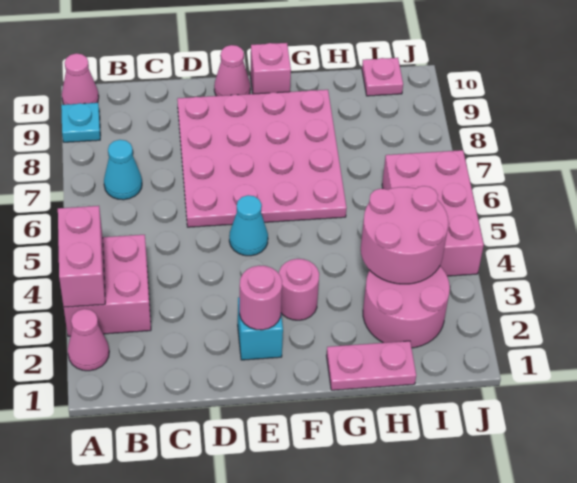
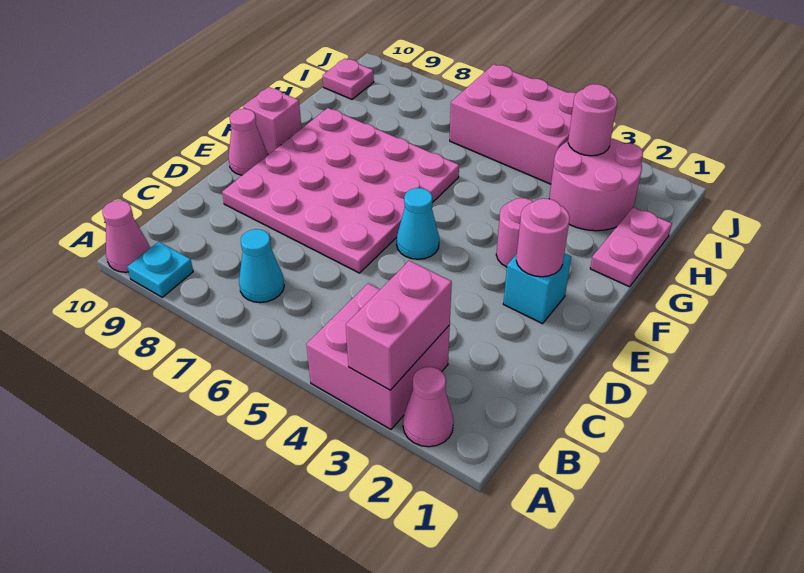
pink brick A3:A4 level 2 -> pink brick A3:B3 level 2
pink round brick H3:I4 level 2 -> pink round brick I3 level 2

